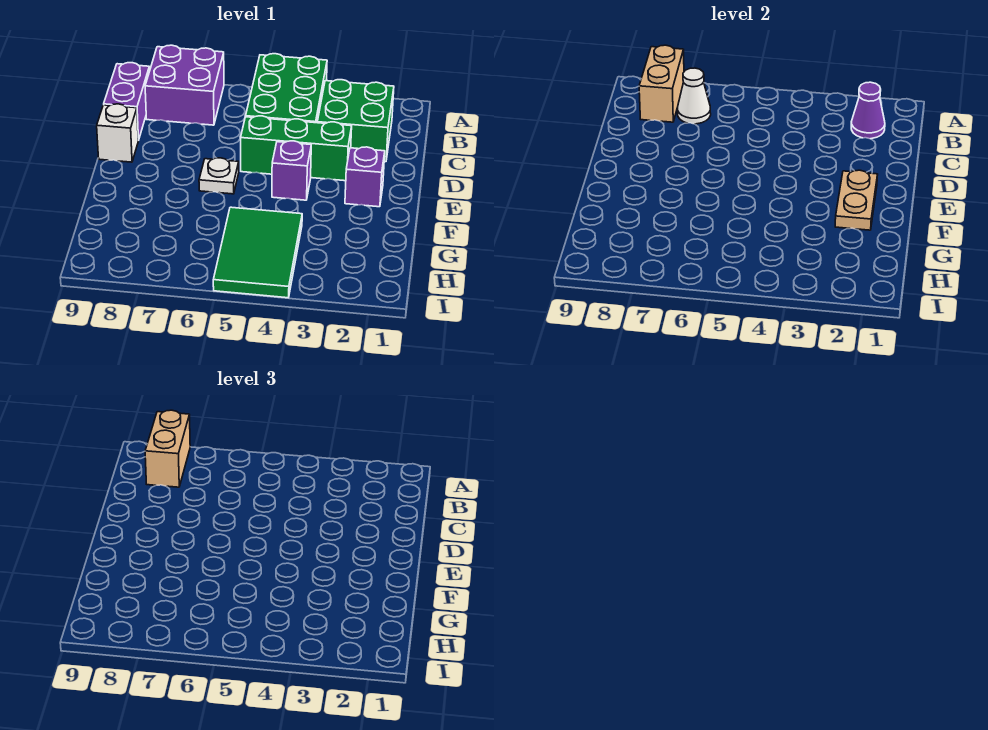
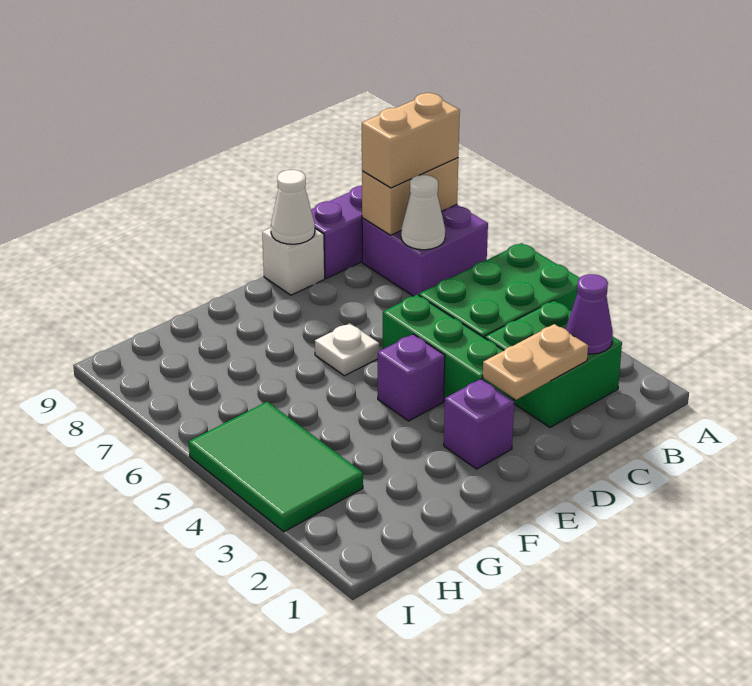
none -> white cone D9 level 2
tan plate E2:F2 level 2 -> tan plate C2:D2 level 2
green tile G4:I5 level 1 -> green tile H3:I5 level 1

